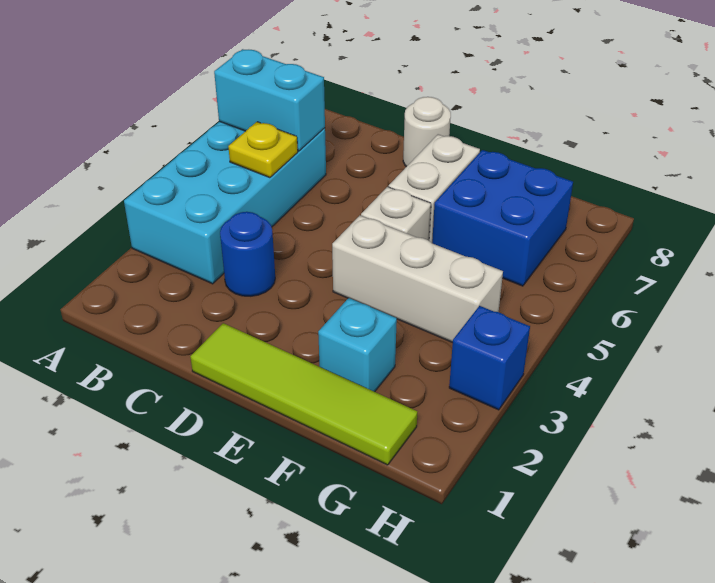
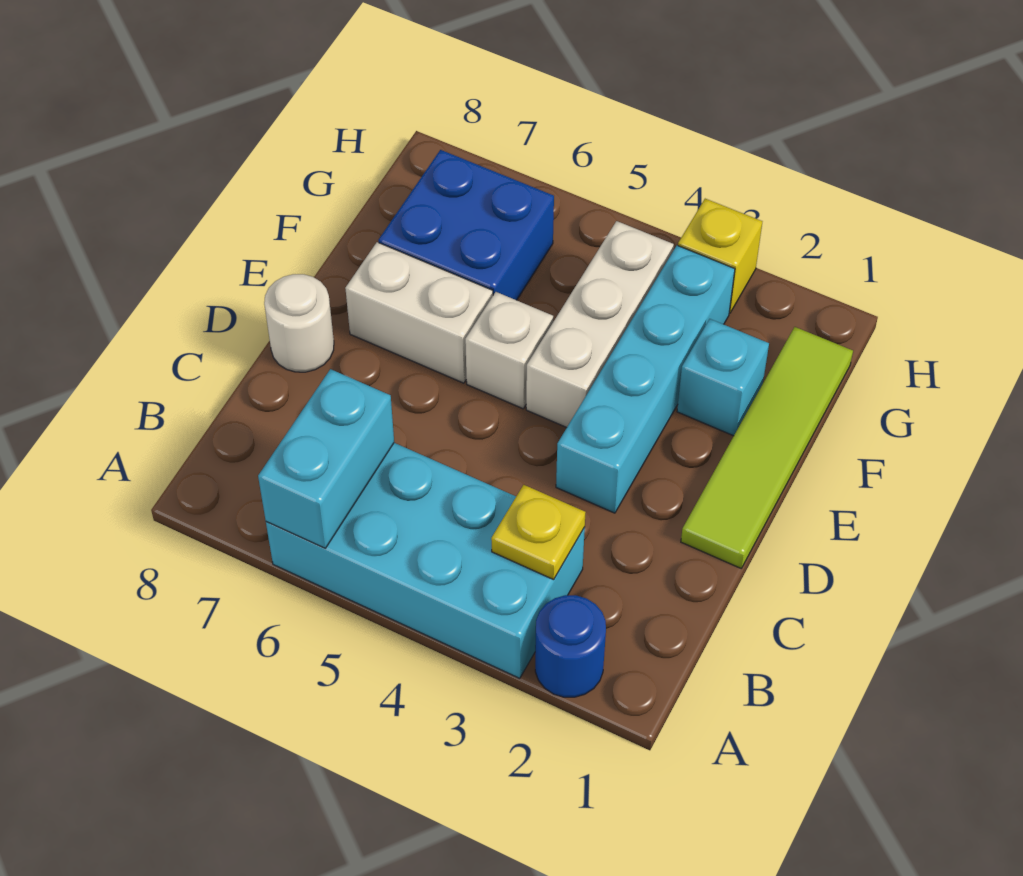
yellow plate B5 level 2 -> yellow plate B3 level 2
blue round brick C3 level 1 -> blue round brick A2 level 1
none -> cyan brick D3:G3 level 1
blue brick H3 level 1 -> yellow brick H3 level 1

